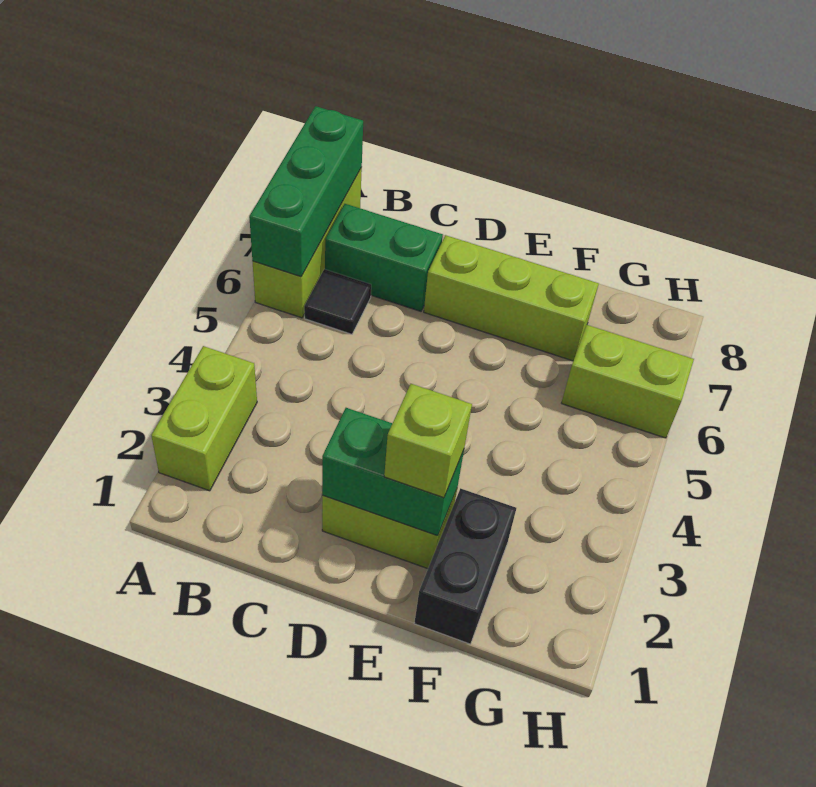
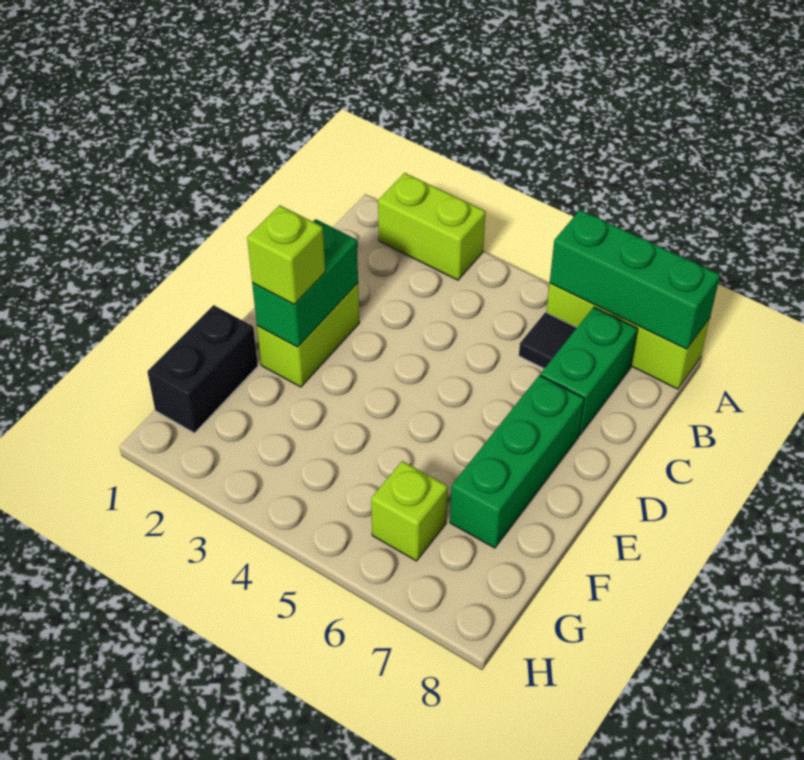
lime brick D7:F7 level 1 -> green brick D7:F7 level 1
black brick F1:F2 level 1 -> black brick F1:G1 level 1
lime brick G6:H6 level 1 -> lime brick G6 level 1

